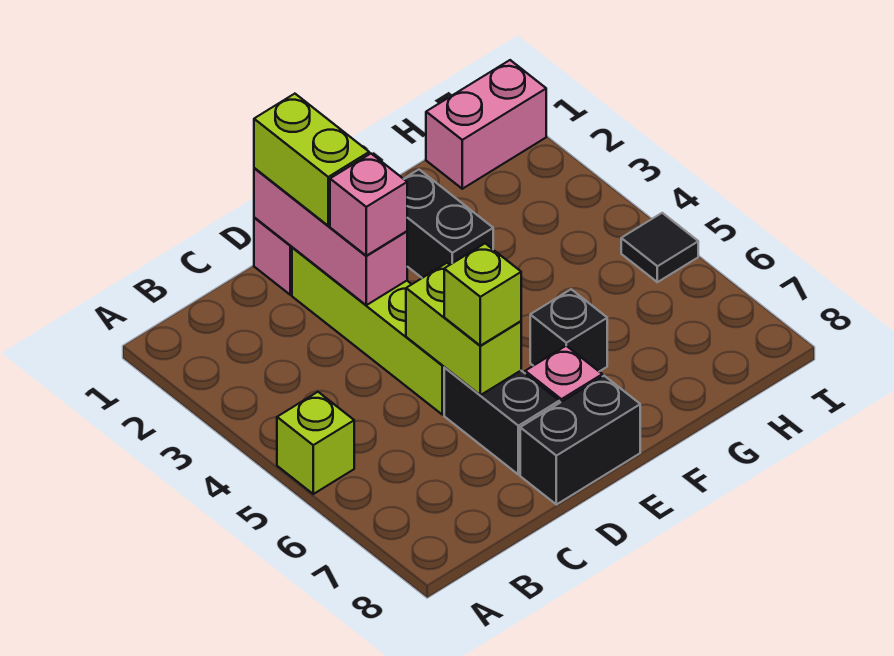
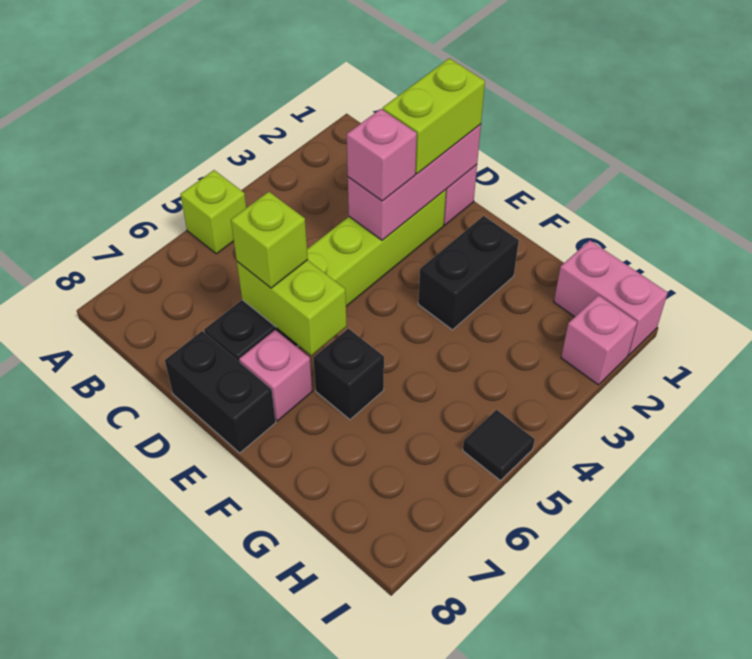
lime brick D5:D6 level 2 -> lime brick D6:E6 level 2
none -> pink brick I2 level 1

